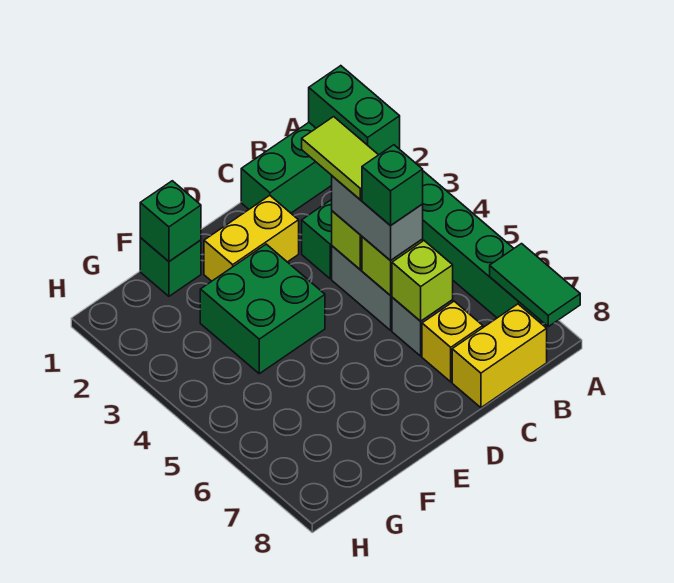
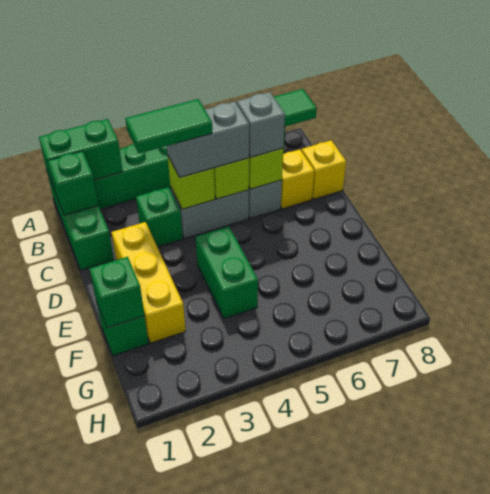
yellow brick B8:C8 level 1 -> yellow brick C8 level 1
lime tile C3:C4 level 4 -> green tile C3:C4 level 4
green brick C5 level 4 -> green brick B1 level 2
none -> grey brick C6 level 3
yellow brick D2:E2 level 1 -> yellow brick D2:F2 level 1
green brick E3:F4 level 1 -> green brick E4:F4 level 1

